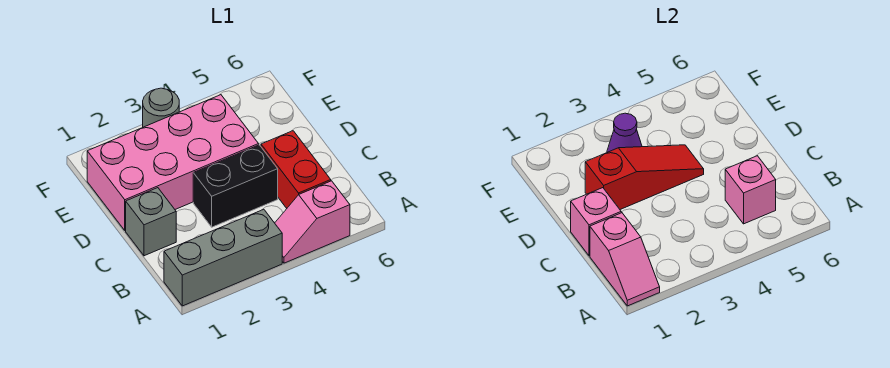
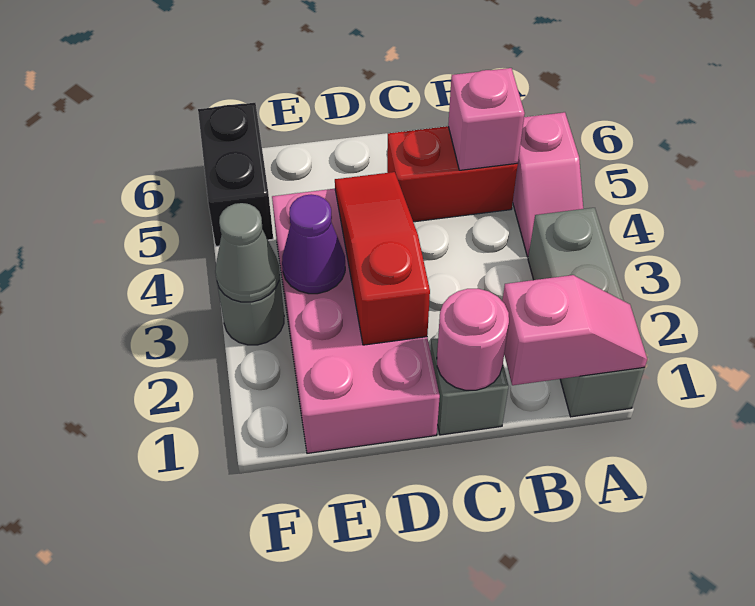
pink brick C1 level 2 -> pink round brick C1 level 2
black brick C3:C4 level 1 -> black brick F5:F6 level 1
none -> grey cone F3 level 2

